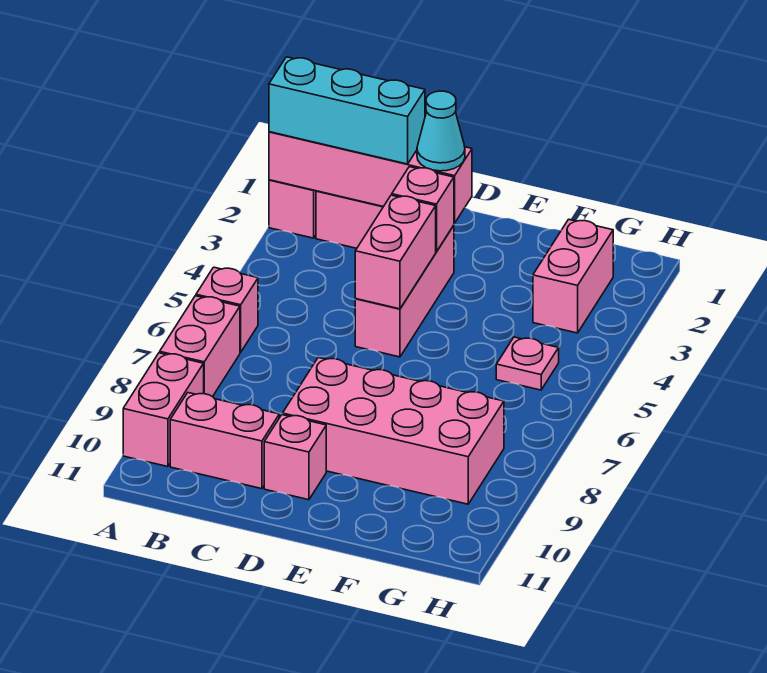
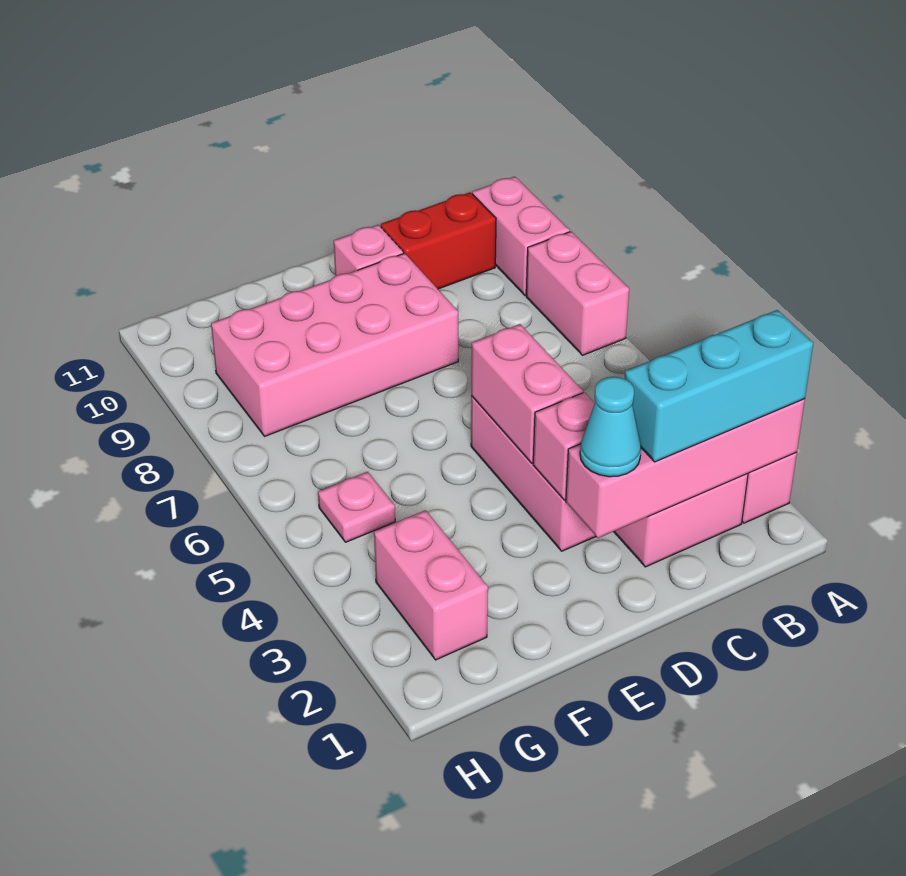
pink brick A6 level 1 -> none
pink brick B10:C10 level 1 -> red brick B10:C10 level 1

